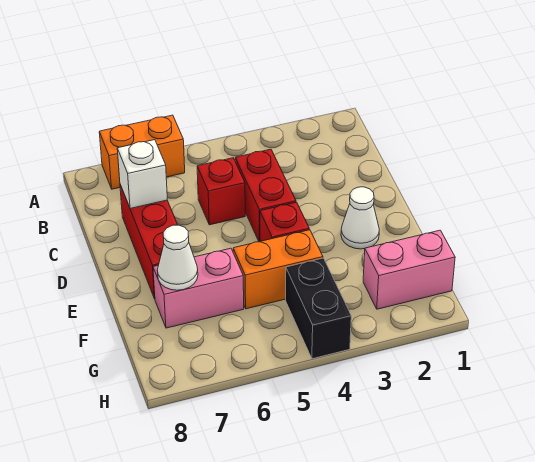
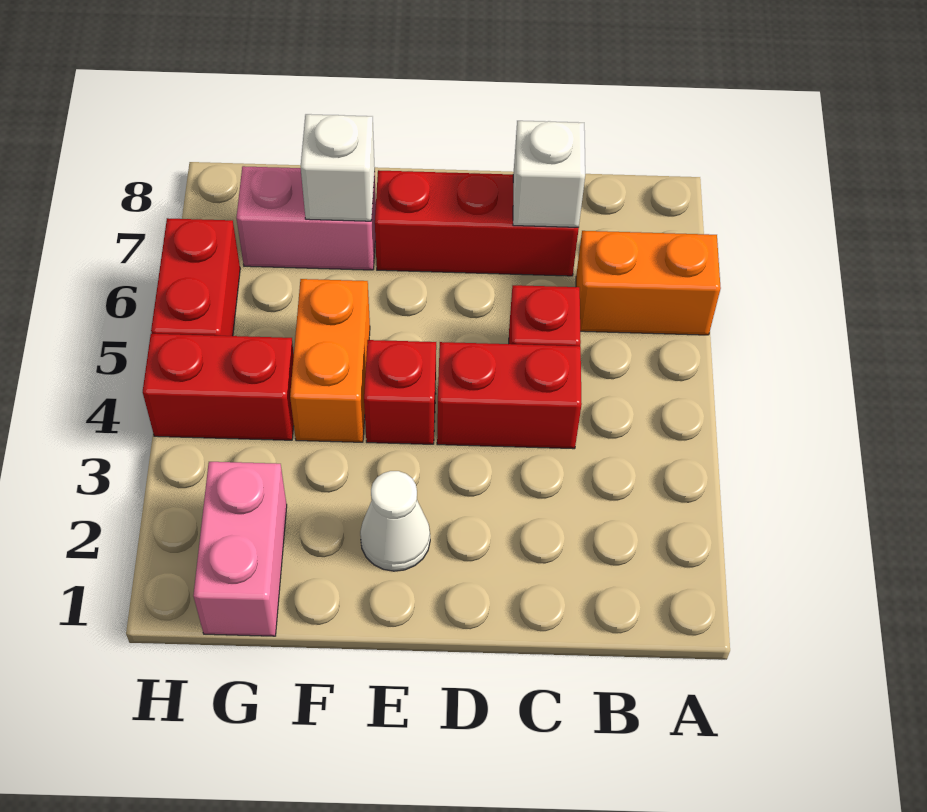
orange brick A6:A7 level 1 -> orange brick A6:B6 level 1
pink brick F6:F7 level 1 -> pink brick F7:G7 level 1
white cone F7 level 2 -> white brick F7 level 2
black brick G4:H4 level 1 -> red brick G4:H4 level 1
none -> red brick H5:H6 level 1

